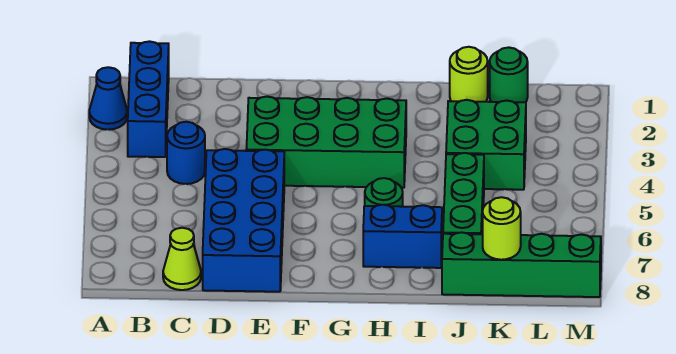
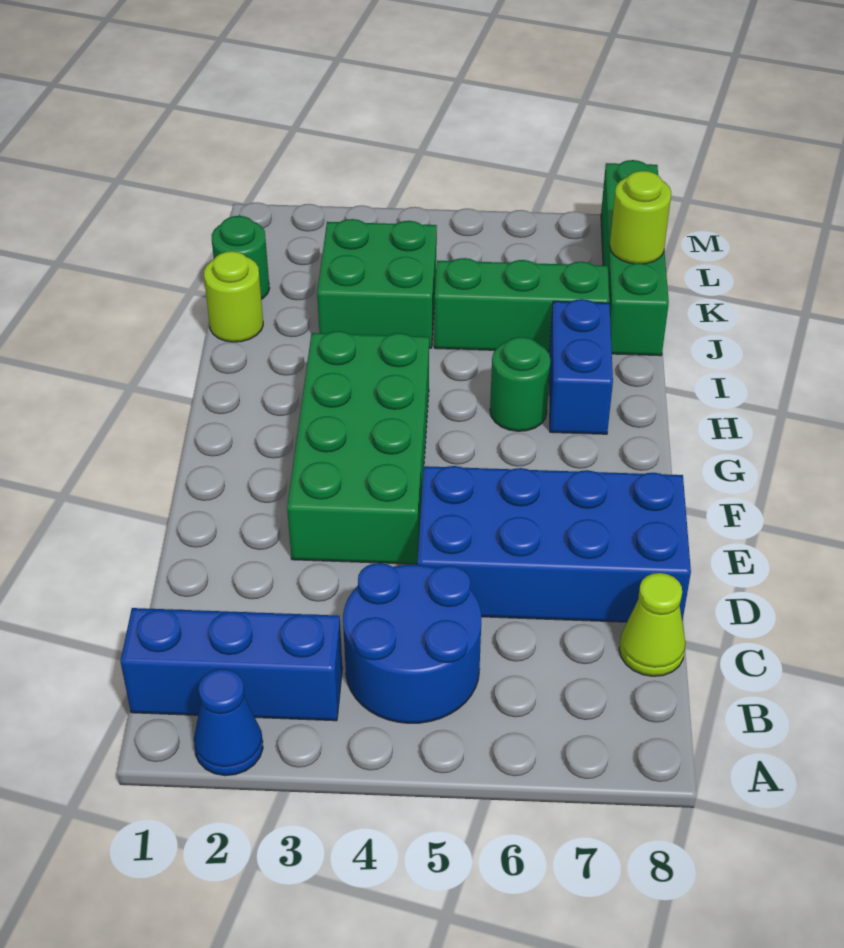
blue round brick C4 level 1 -> blue round brick B4:C5 level 1

